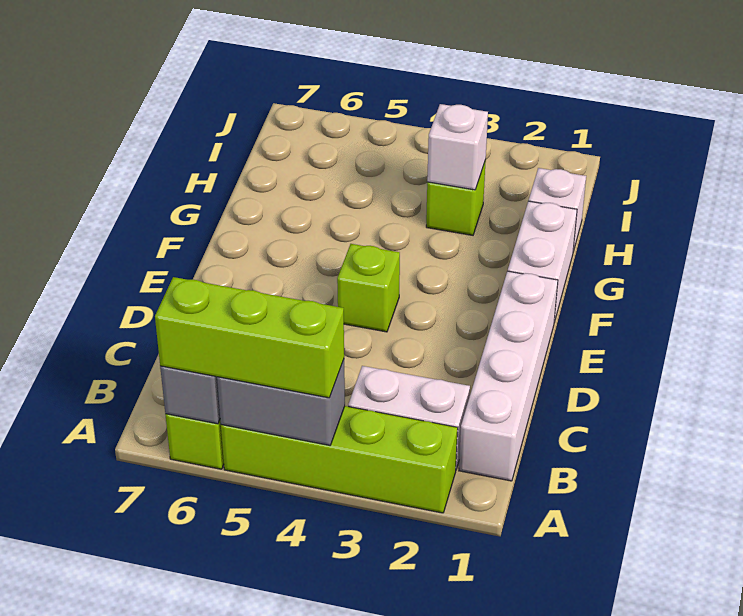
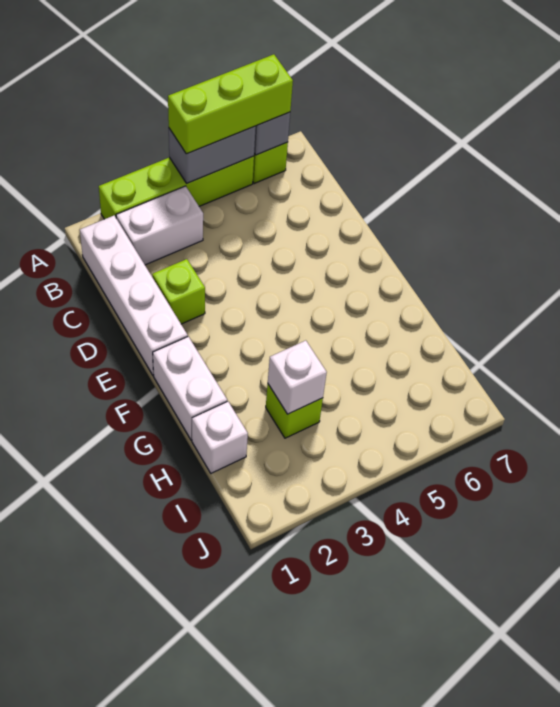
lime brick E4 level 1 -> lime brick D2 level 1

